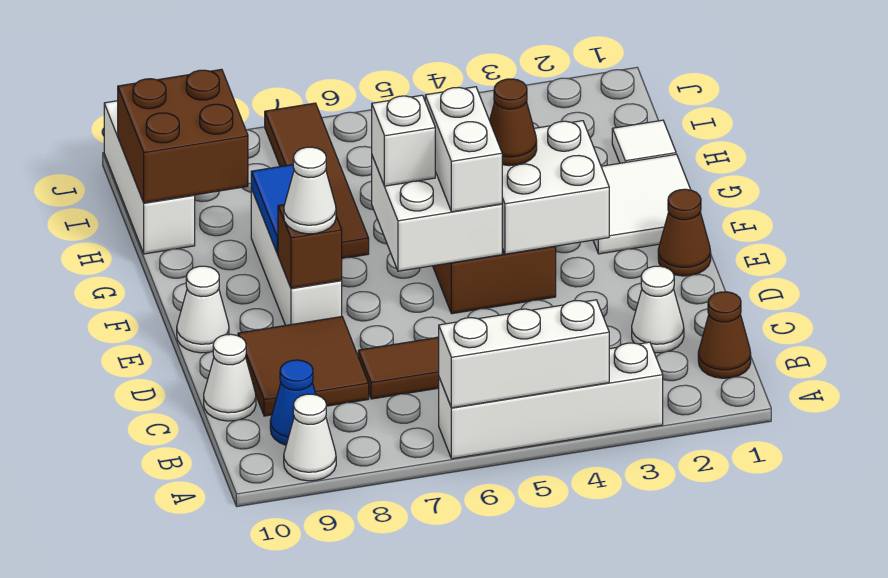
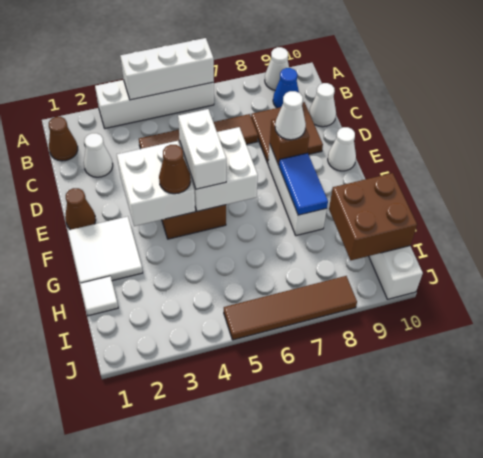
white brick F6 level 3 -> none
brown tile G7:J7 level 1 -> brown tile J5:J8 level 1

